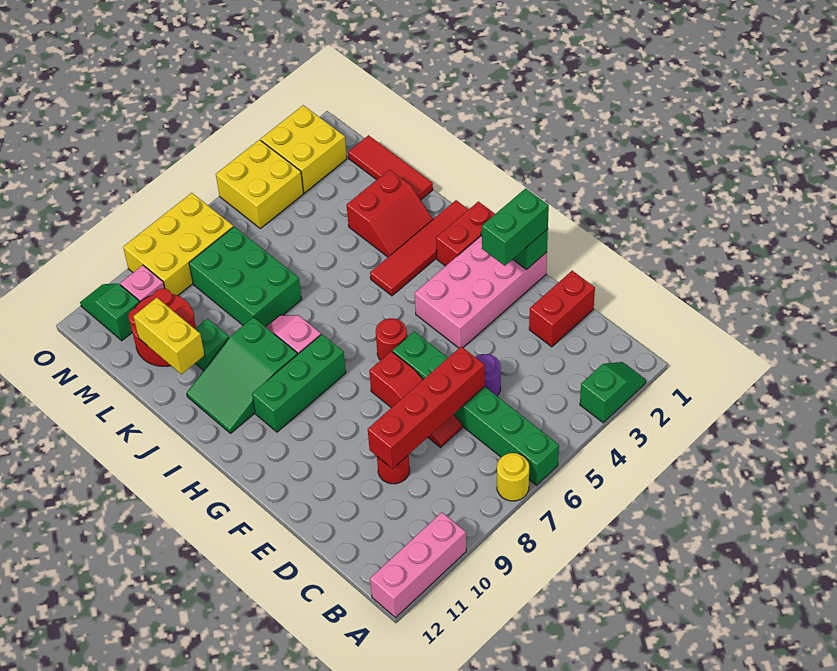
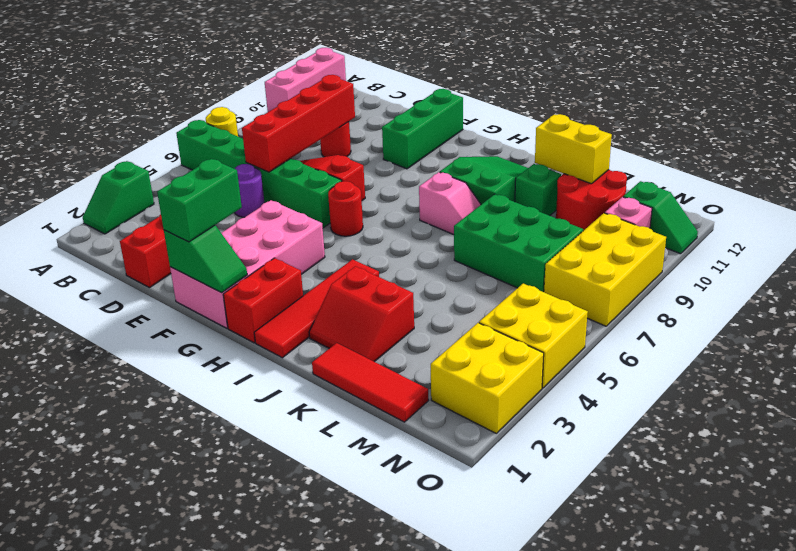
green brick H8:H10 level 1 -> green brick F10:F12 level 1
red slope J2:K3 level 1 top K -> red slope J2:K3 level 1 top 3

